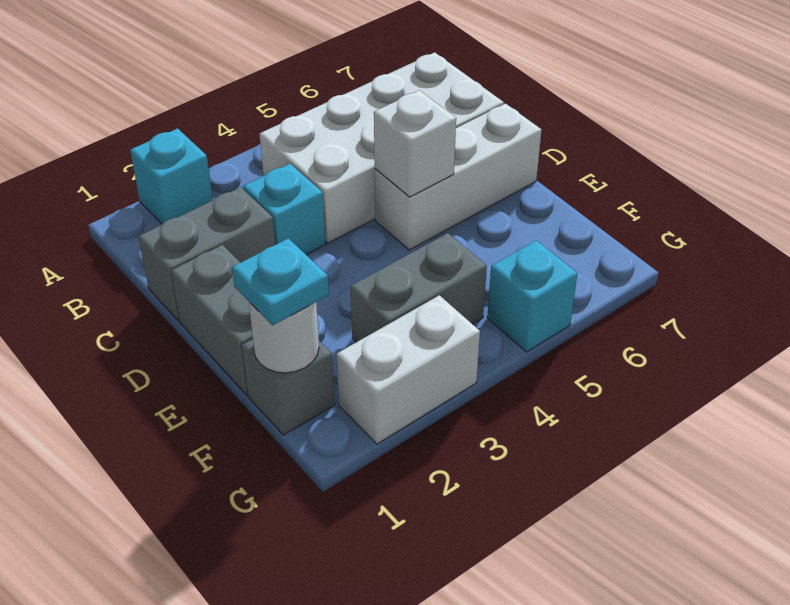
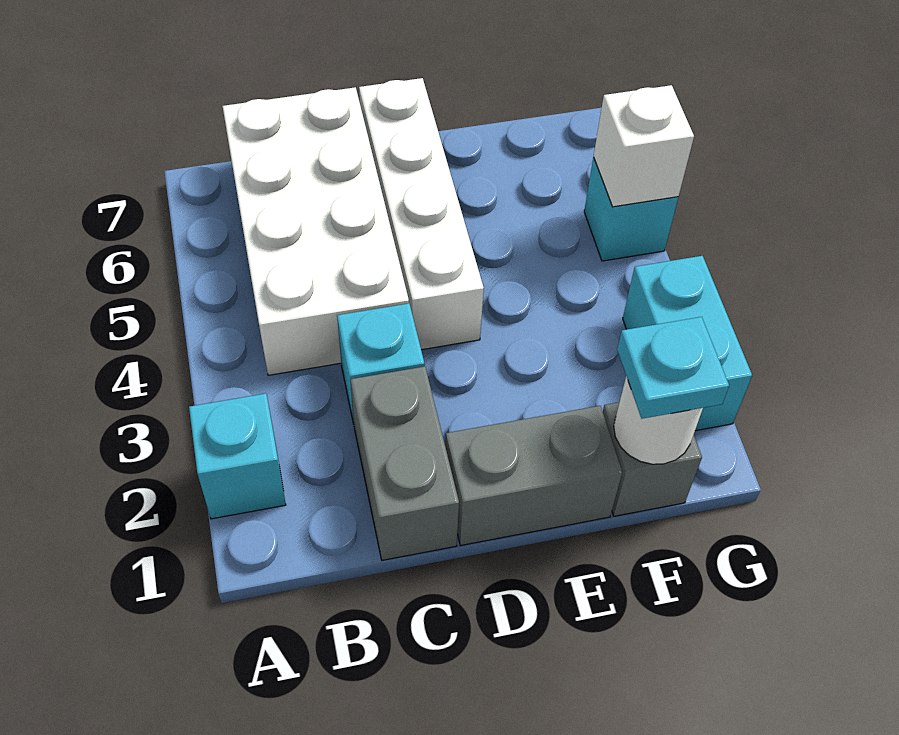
white brick D5:D7 level 1 -> white brick D4:D7 level 1
white brick D5 level 2 -> white brick G5 level 2
grey brick F3:F4 level 1 -> none
white brick G2:G3 level 1 -> cyan brick G2:G3 level 1

